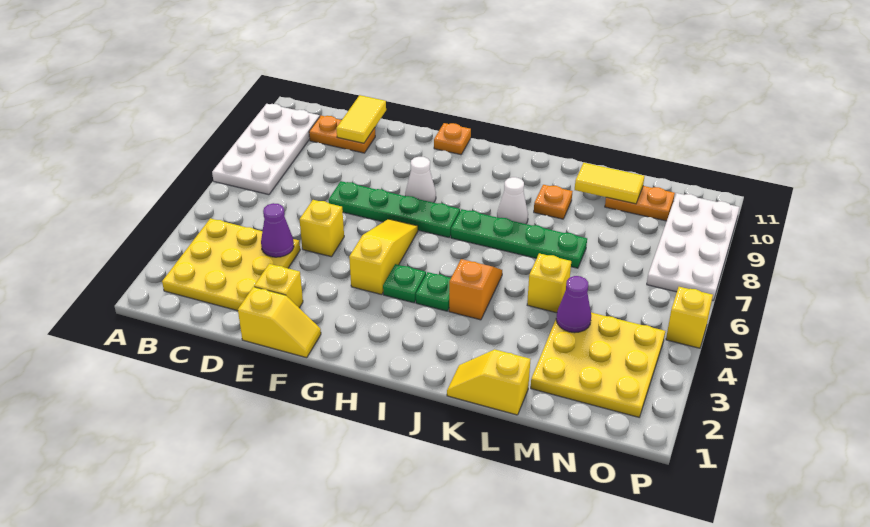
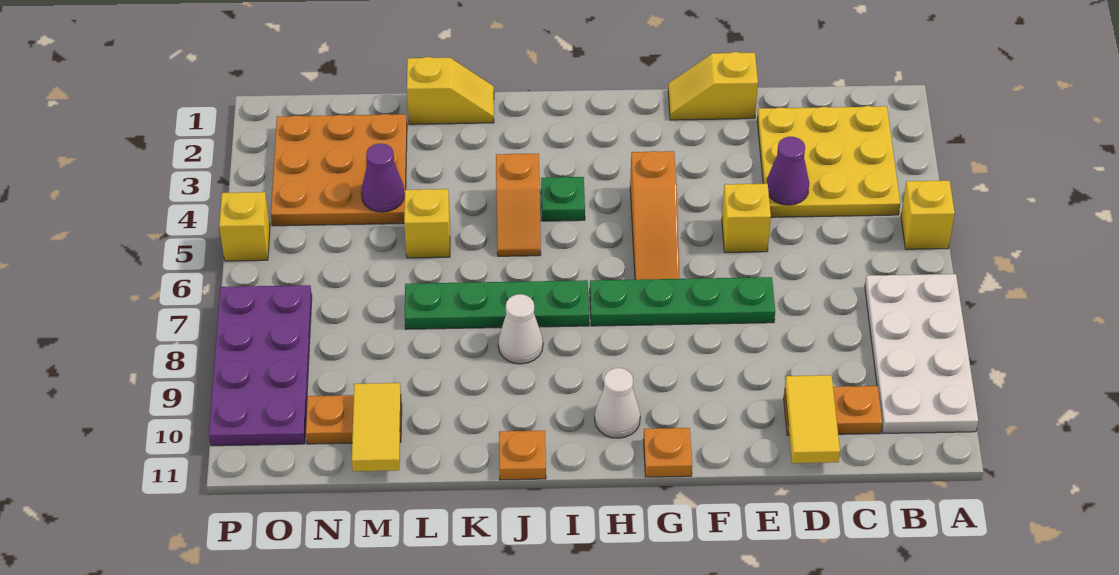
yellow brick E2 level 1 -> yellow brick A5 level 1
yellow slope G4:G6 level 1 top 4 -> orange slope G4:G6 level 1 top 4
white cone G8 level 1 -> white cone H10 level 1
green plate H4 level 1 -> none
orange plate K9 level 1 -> orange plate J11 level 1
yellow tile L10:M10 level 2 -> yellow tile M10:M11 level 2
yellow plate M2:O4 level 1 -> orange plate M2:O4 level 1
white plate O7:P10 level 1 -> purple plate O7:P10 level 1

